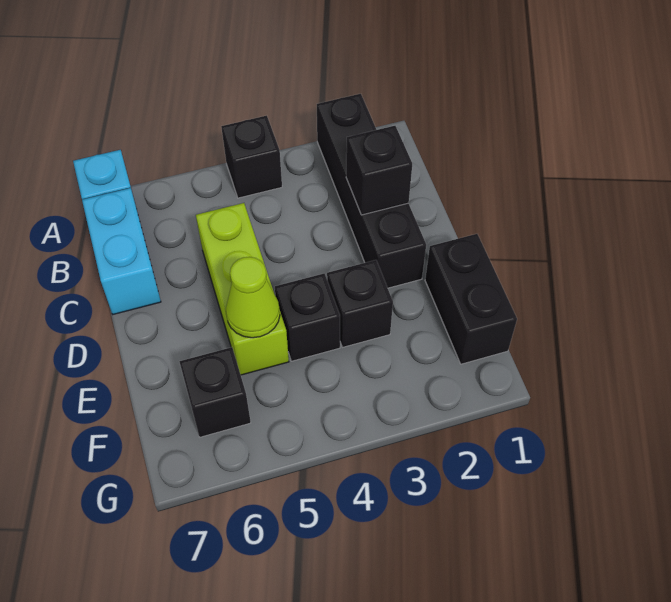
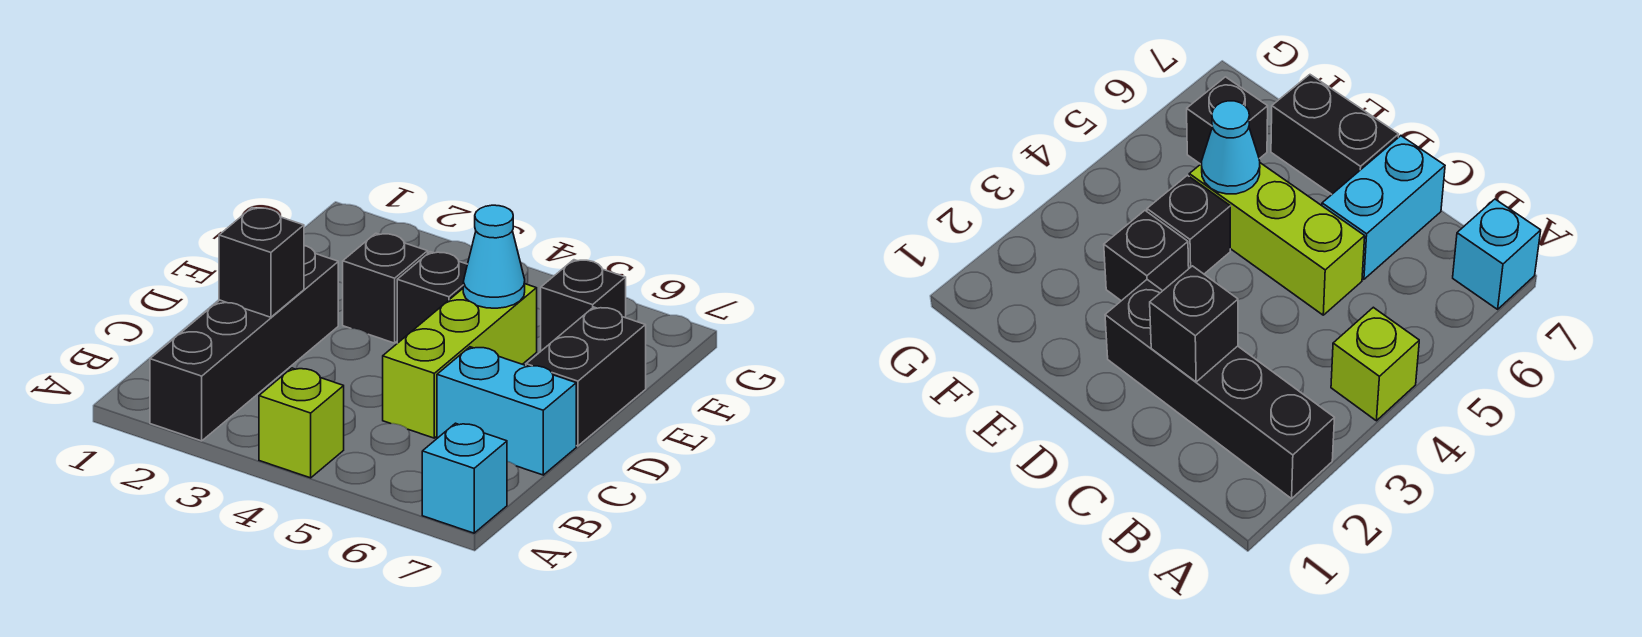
black brick A4 level 1 -> lime brick A4 level 1
cyan brick B7:C7 level 1 -> cyan brick C6:C7 level 1
black brick E1:F1 level 1 -> black brick D7:E7 level 1
lime cone E5 level 2 -> cyan cone E5 level 2

